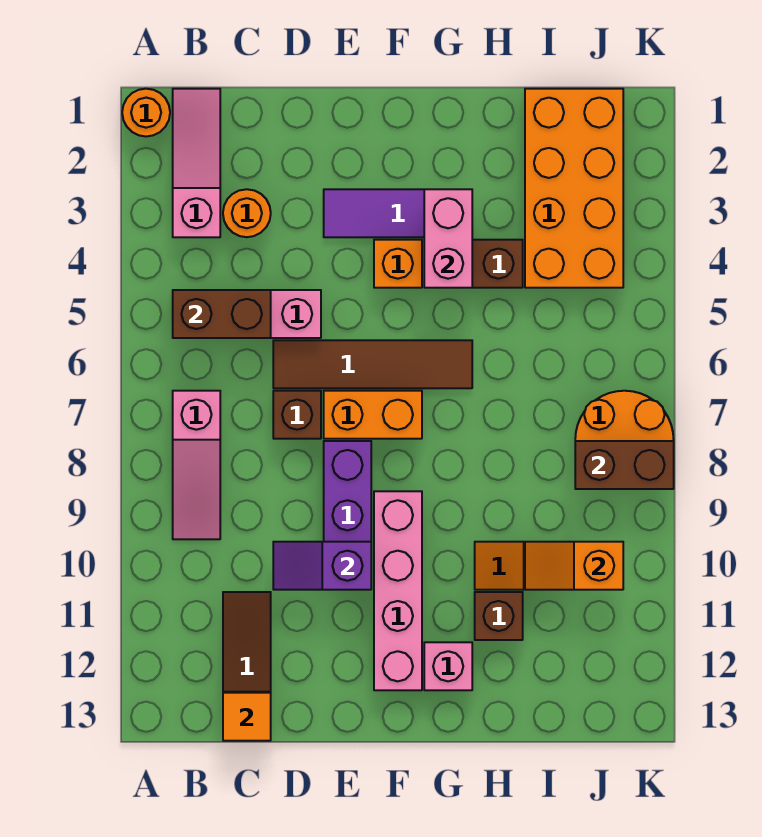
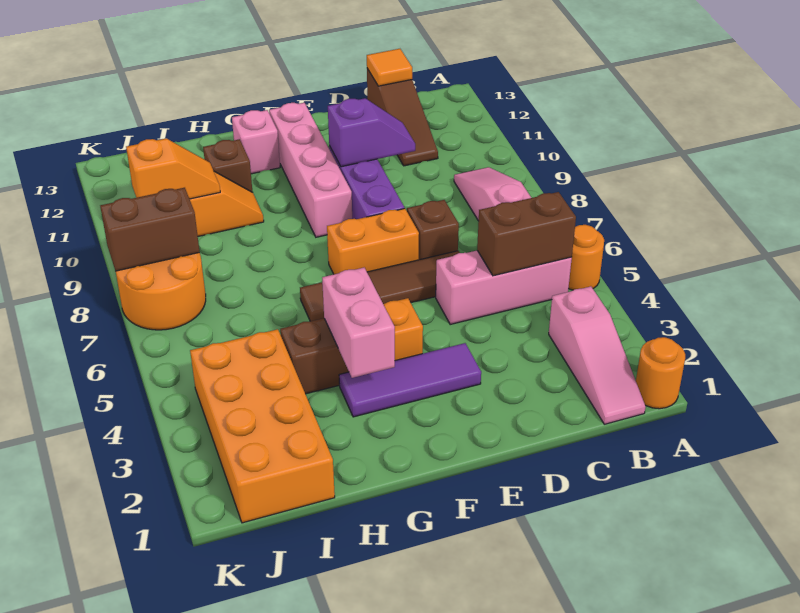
orange round brick C3 level 1 -> orange round brick A5 level 1

